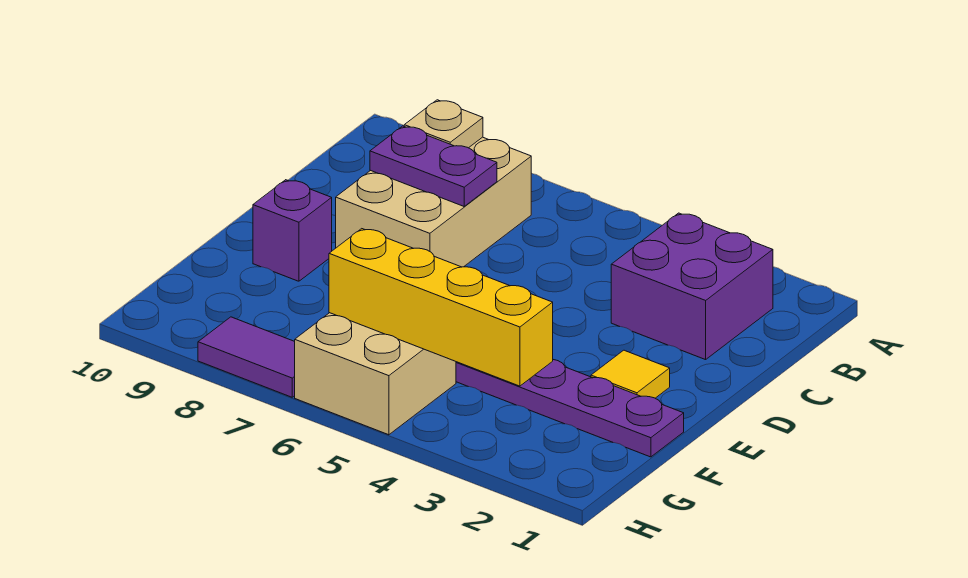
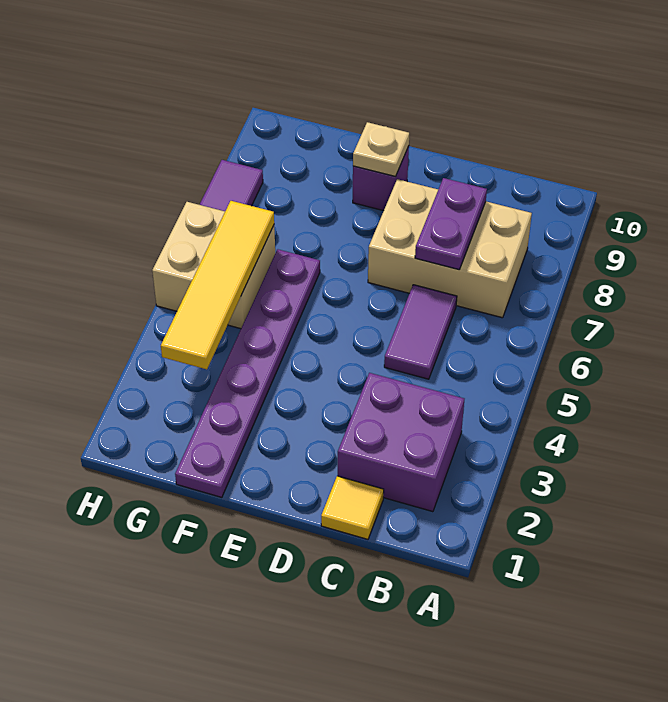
tan plate B8 level 2 -> tan plate E9 level 2
none -> purple tile C5:C6 level 1
yellow tile E2 level 1 -> yellow tile C1 level 1
yellow brick G3:G6 level 2 -> yellow tile G3:G6 level 2

